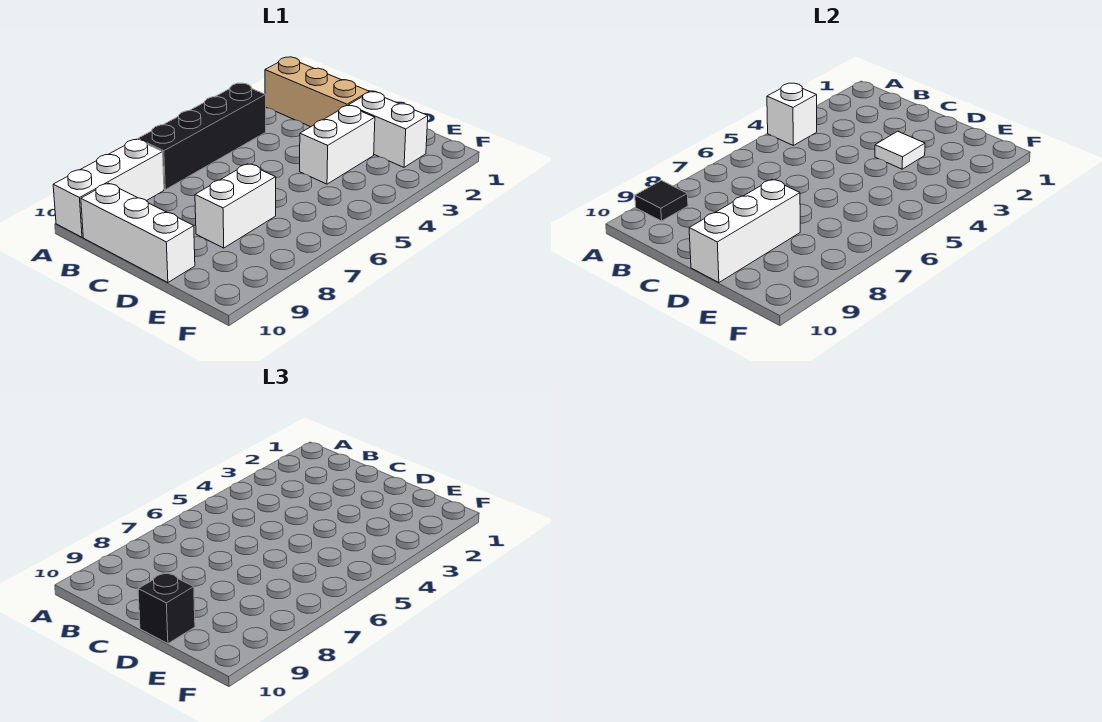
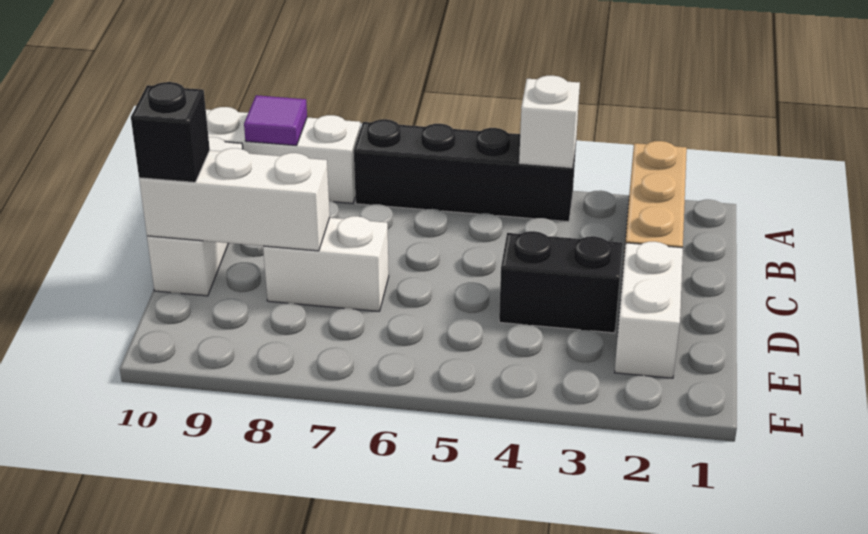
black tile A9 level 2 -> purple tile A9 level 2
white brick D3:D4 level 1 -> black brick D3:D4 level 1
white tile D3 level 2 -> none

